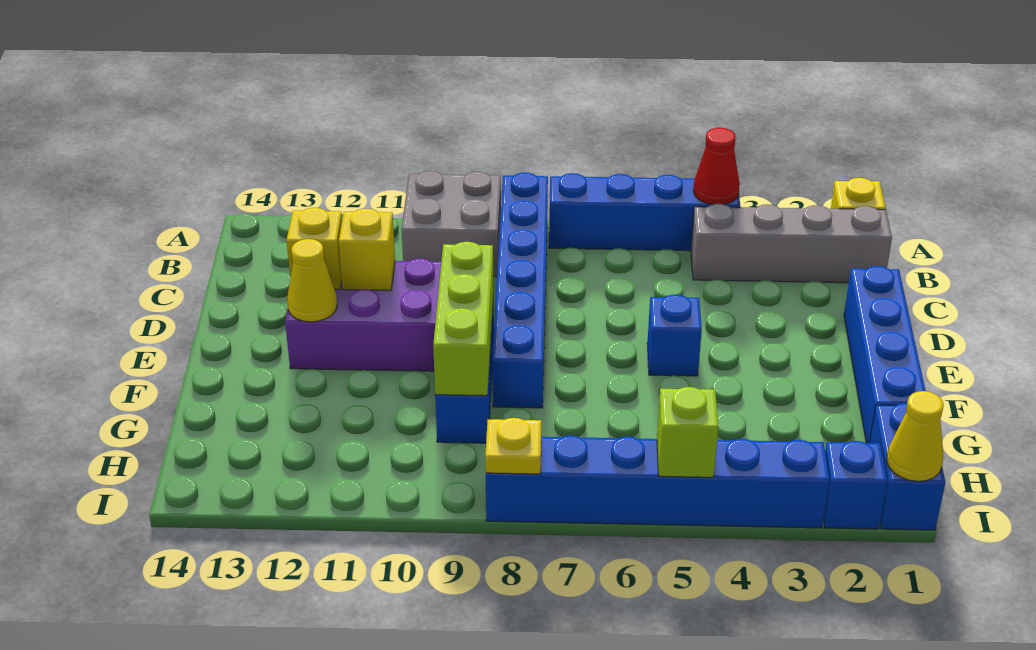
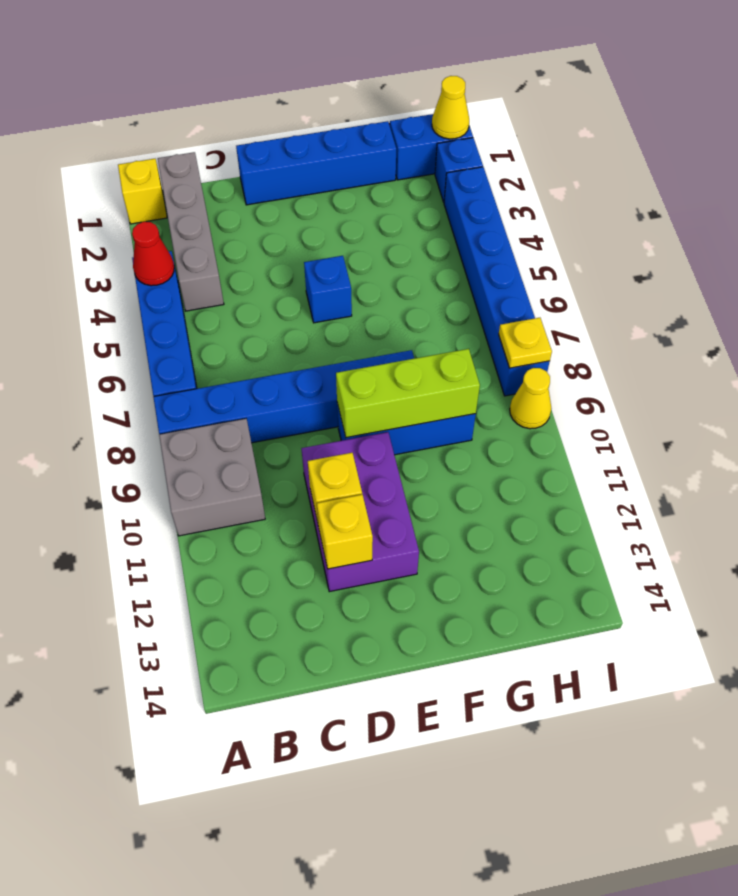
yellow cone E12 level 2 -> yellow cone I9 level 1
lime brick I5 level 2 -> none

